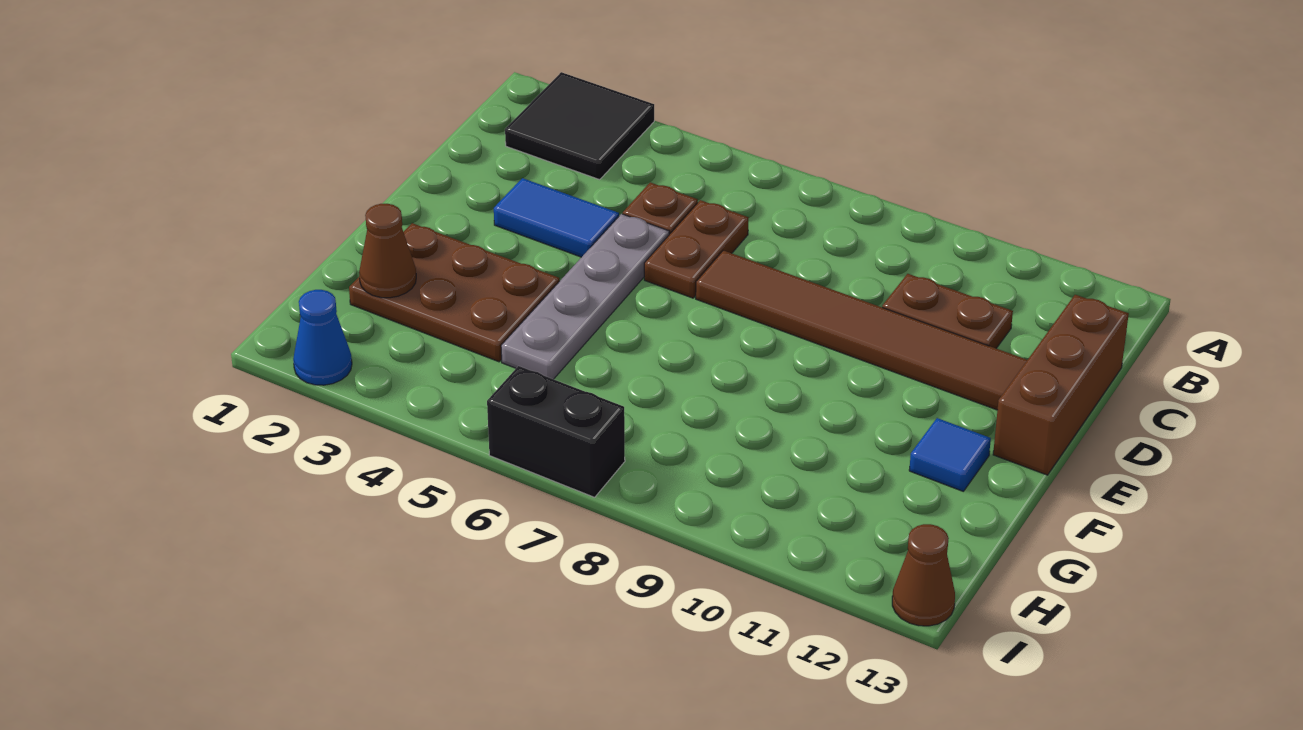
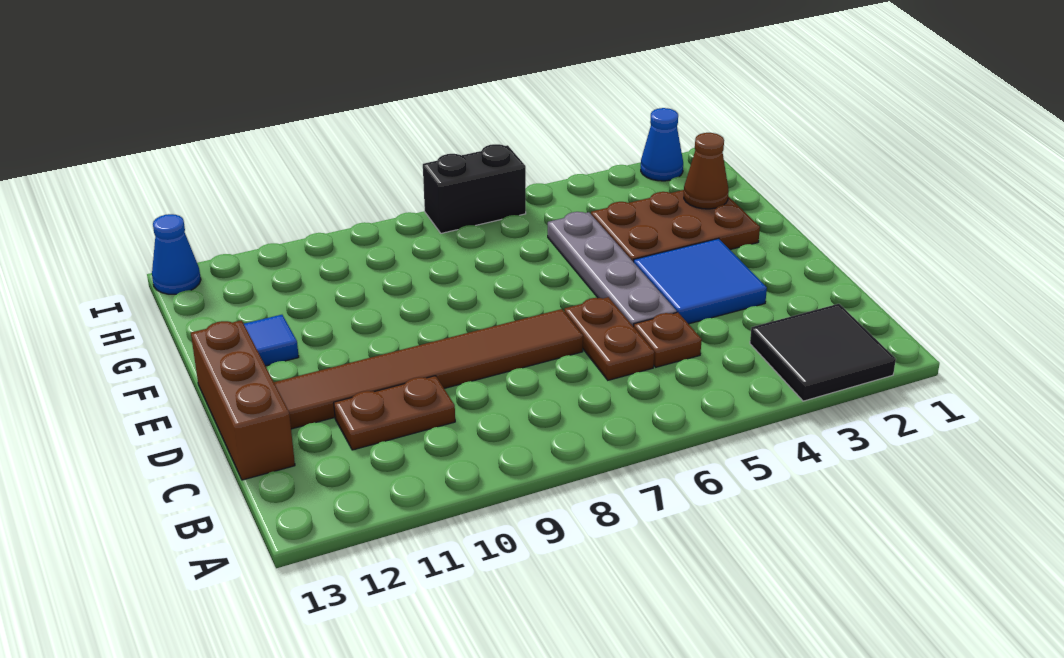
blue tile D3:D4 level 1 -> blue tile D3:E4 level 1
brown cone I13 level 1 -> blue cone I13 level 1

